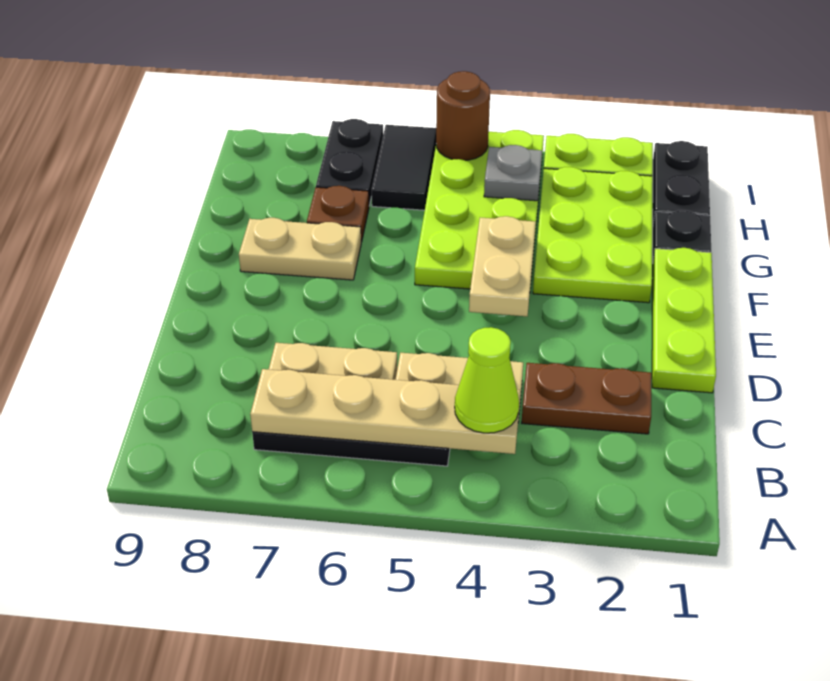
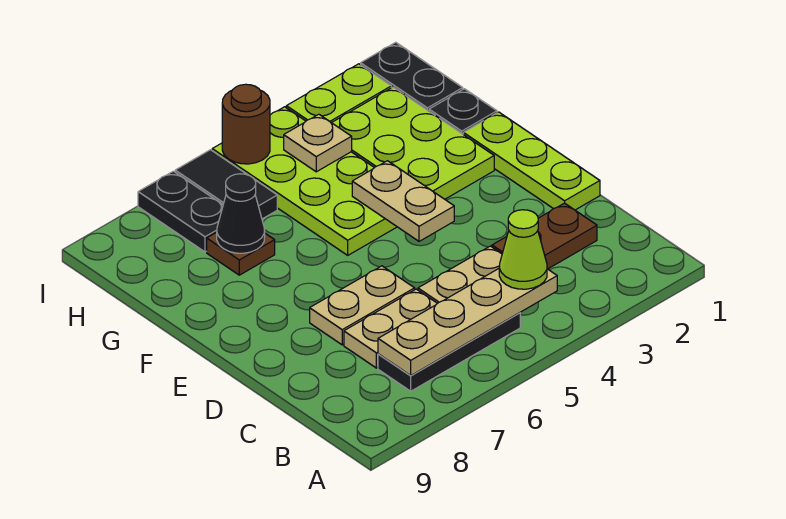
tan plate F7:F8 level 1 -> tan plate D6:D7 level 1
none -> black cone G7 level 2
grey plate H4 level 2 -> tan plate H4 level 2

